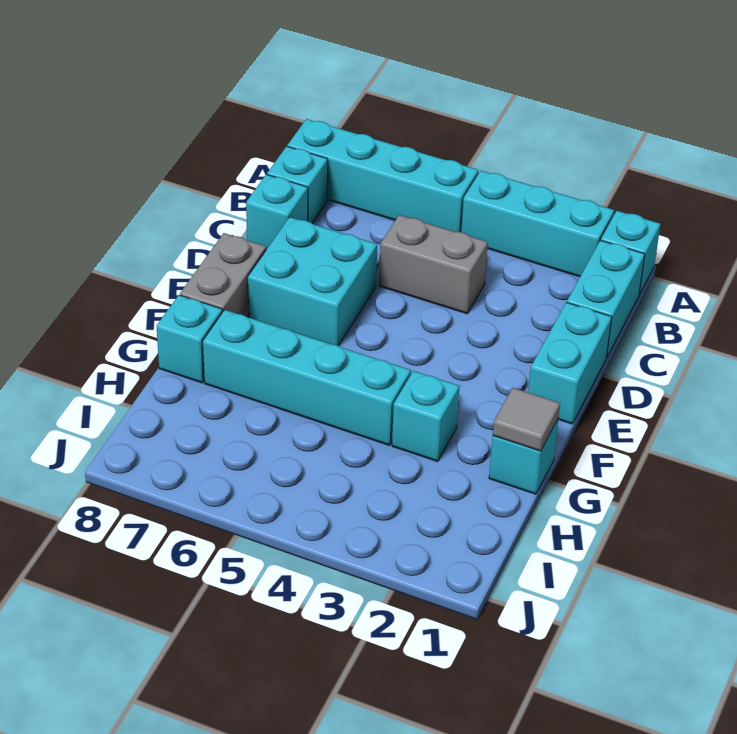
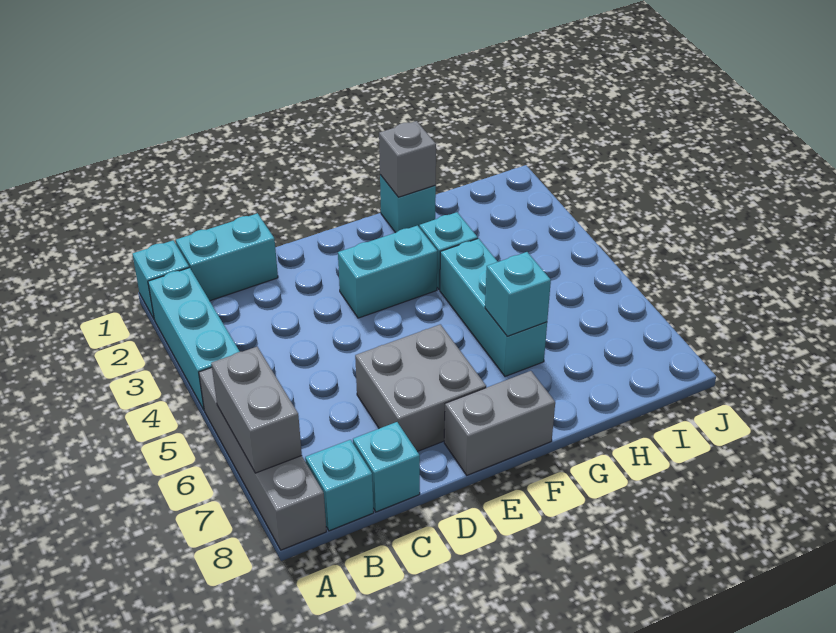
cyan brick A5:A8 level 1 -> grey brick A5:A8 level 1
grey brick C4:C5 level 1 -> grey brick A6:A7 level 2
cyan brick D1:E1 level 1 -> cyan brick E3:F3 level 1
cyan brick D6:E7 level 1 -> grey brick D6:E7 level 1
grey tile G1 level 2 -> grey brick G1 level 2
cyan brick G4:G7 level 1 -> cyan brick G4:G6 level 1
cyan brick G8 level 1 -> cyan brick G6 level 2

